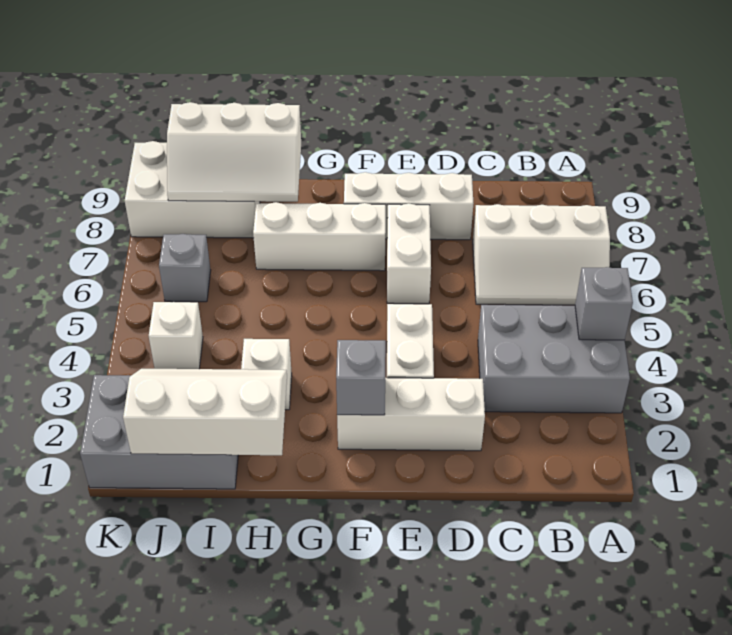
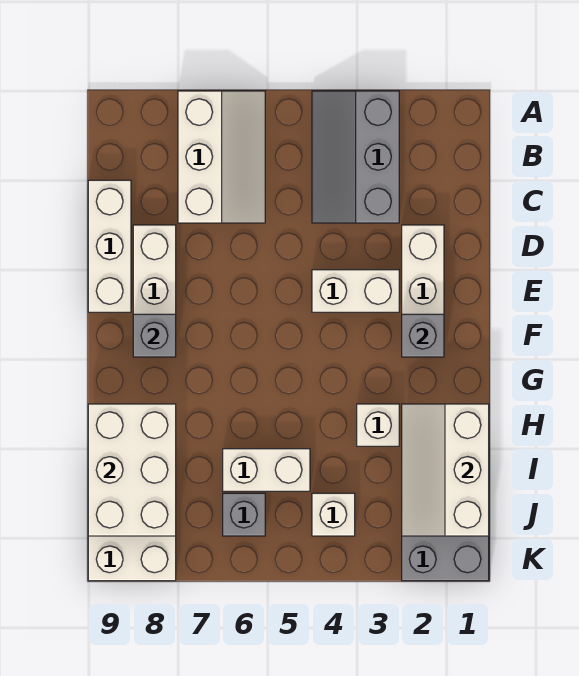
grey brick A3:C4 level 1 -> grey slope A3:C4 level 1 top 3
grey brick A4 level 2 -> grey brick F8 level 2
white brick E6:E7 level 1 -> white brick I5:I6 level 1
white brick F7:H7 level 1 -> white brick C9:E9 level 1
white slope H8:J9 level 2 top 9 -> white brick H8:J9 level 2

